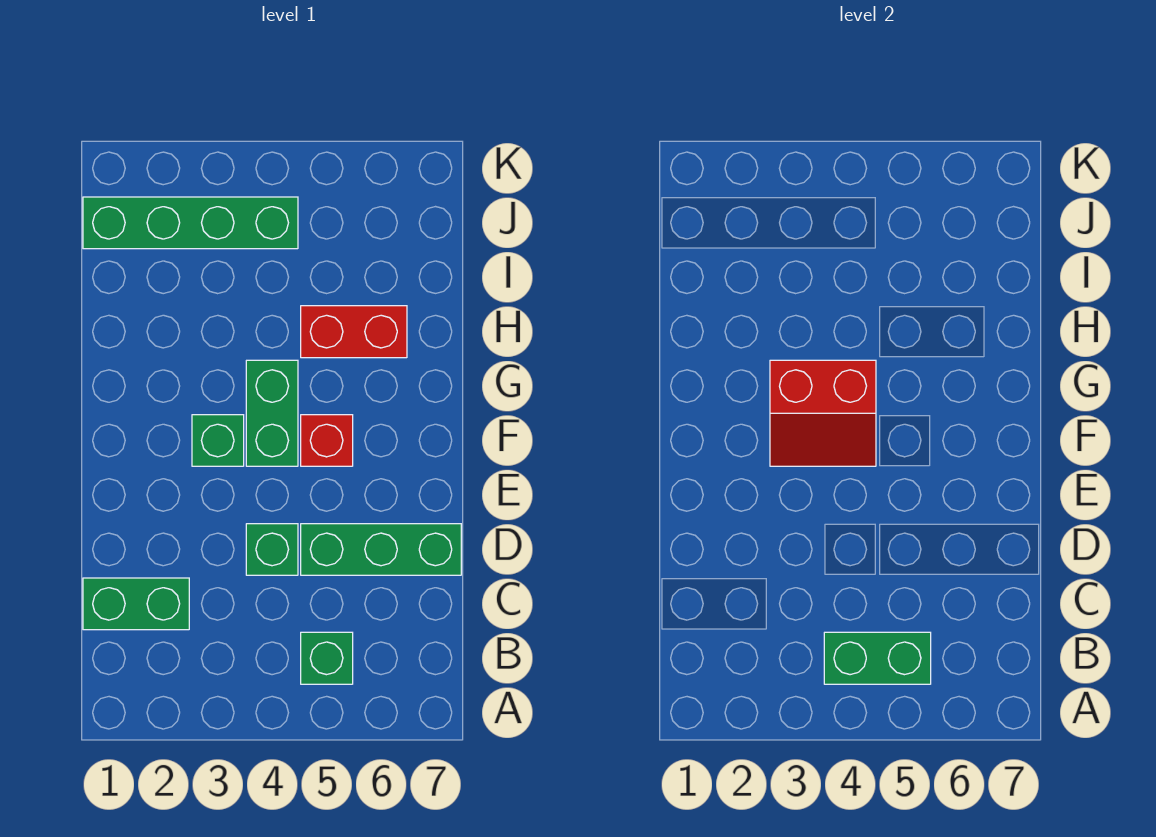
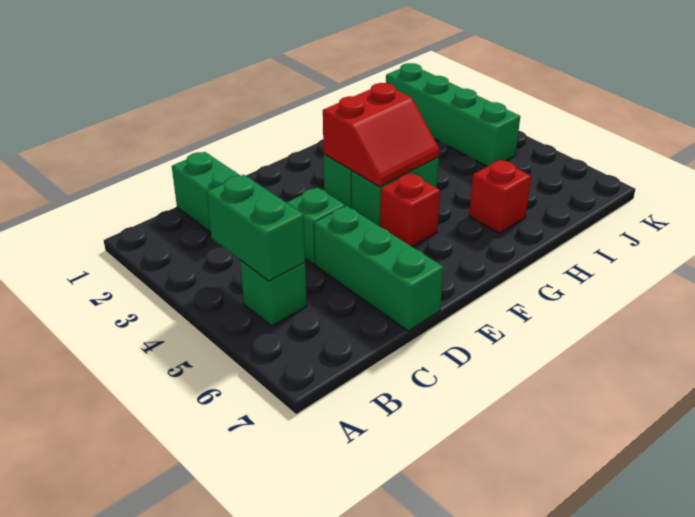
red slope F3:G4 level 2 top G -> red slope F3:G4 level 2 top 3
red brick H5:H6 level 1 -> red brick H6 level 1

